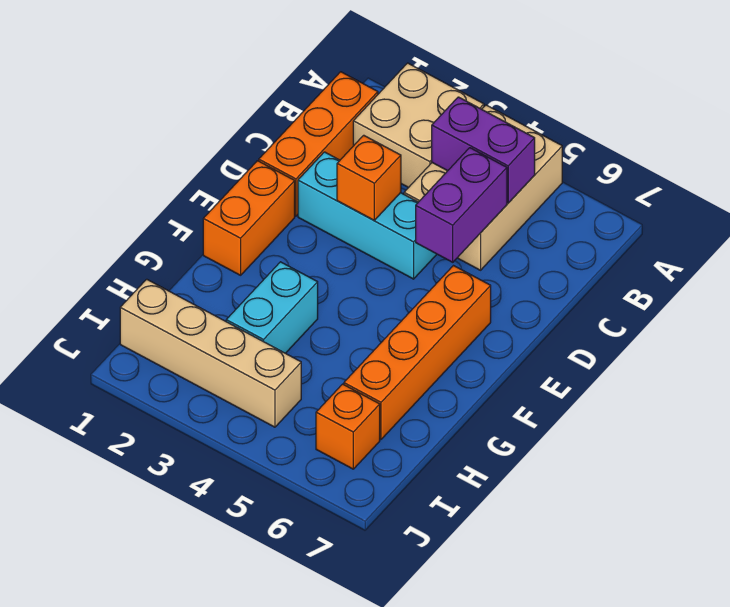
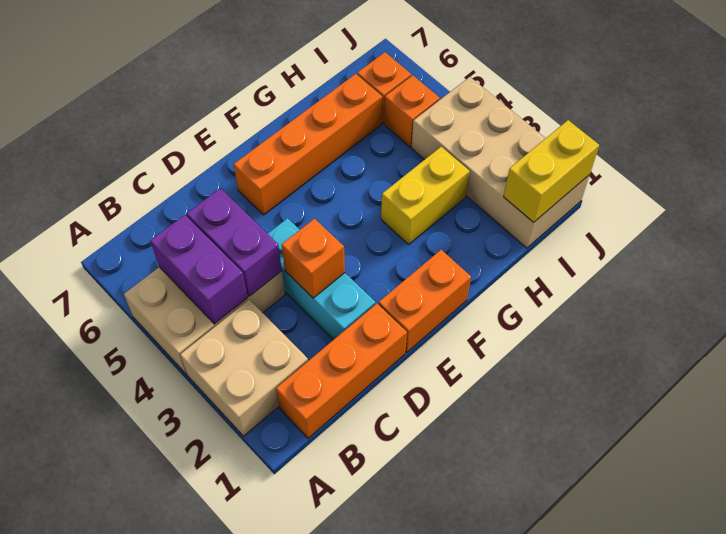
purple brick C5:D5 level 2 -> purple brick C4:C5 level 2
cyan brick G3:H3 level 1 -> yellow brick G3:H3 level 1
tan brick I1:I4 level 1 -> tan brick I1:J4 level 1
none -> yellow brick I1:J1 level 2
none -> orange brick I5 level 1

